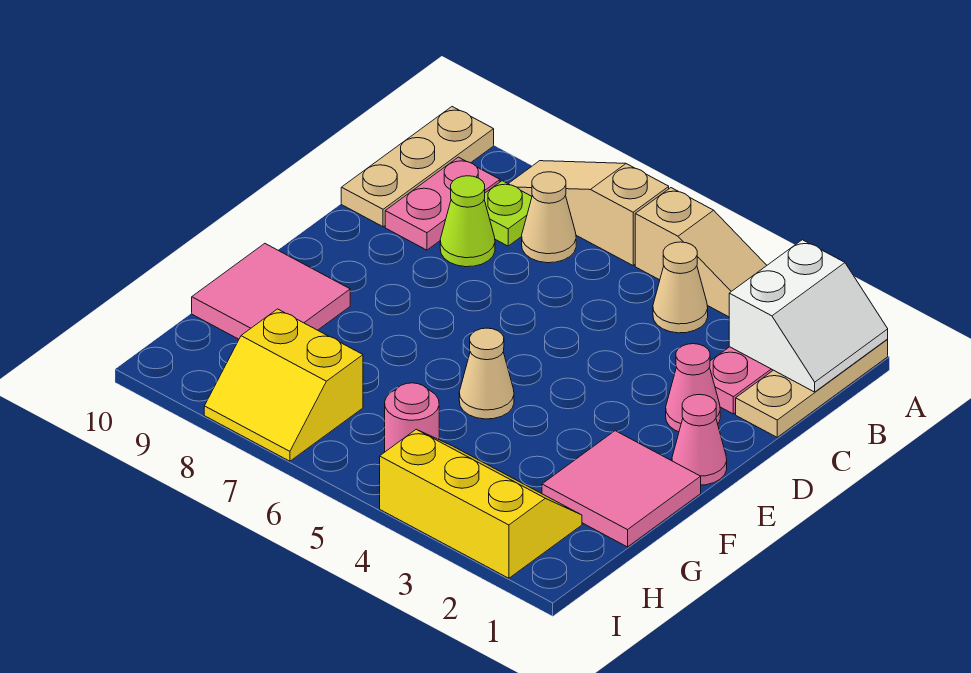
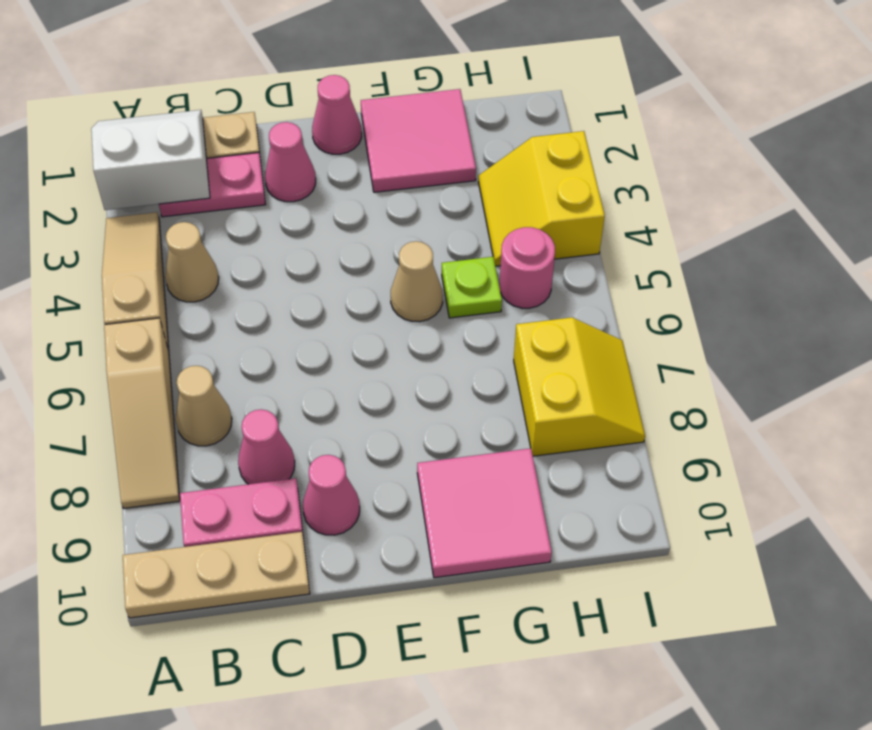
lime plate B8 level 1 -> lime plate G5 level 1
lime cone C8 level 1 -> pink cone C8 level 1
none -> pink cone D9 level 1
yellow slope H2:I4 level 1 top I -> yellow slope H3:I4 level 1 top I

